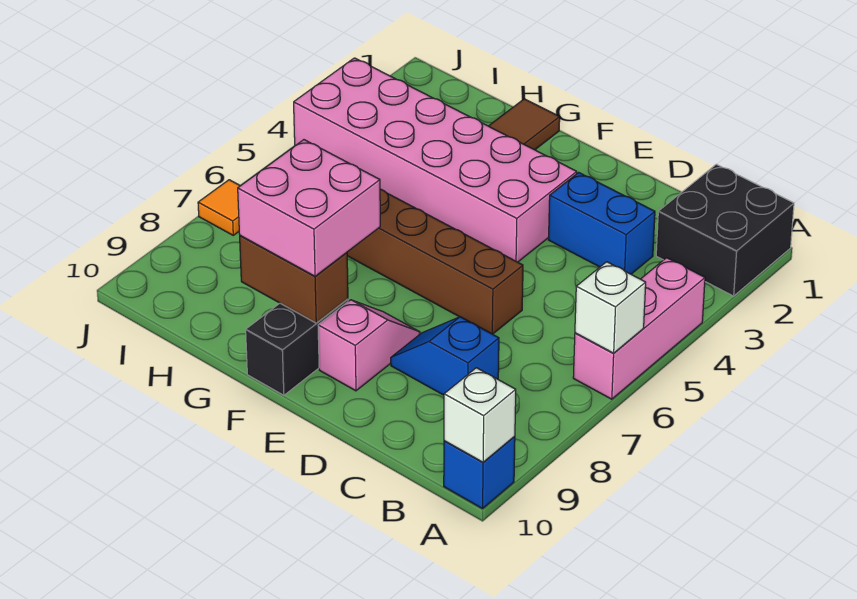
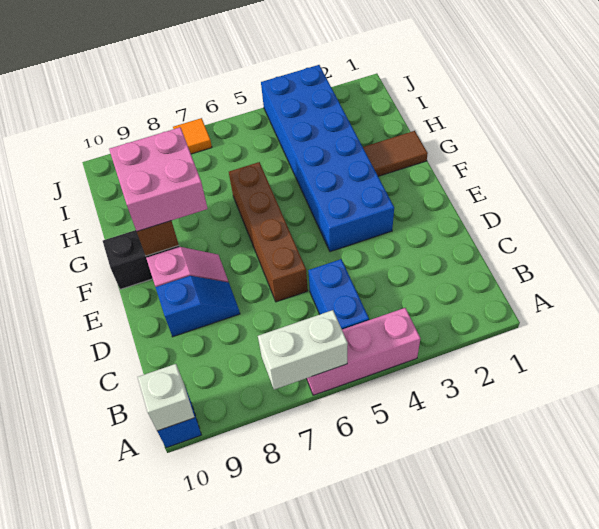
black brick A1:B2 level 1 -> none
white brick A6 level 2 -> white brick A6:A7 level 2
blue brick C3:D3 level 1 -> blue brick B5:C5 level 1
blue slope C8:D8 level 1 top C -> blue slope D8:D9 level 1 top 9
pink brick E3:J4 level 1 -> blue brick E3:J4 level 1

